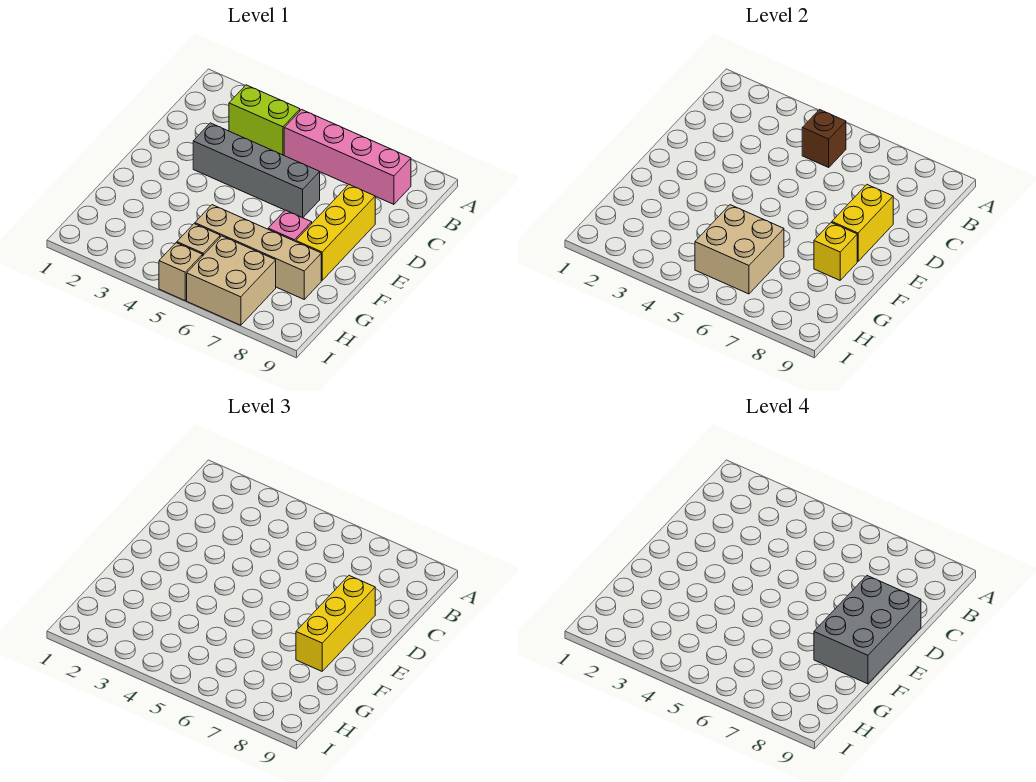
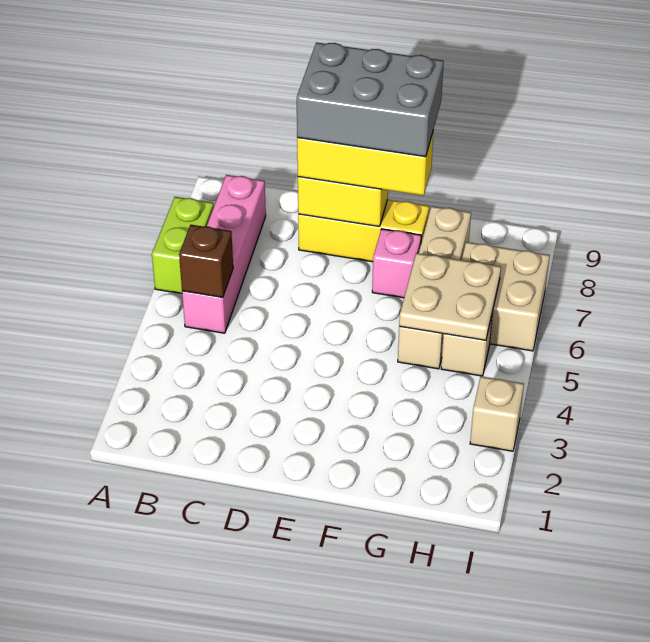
lime brick B3:B4 level 1 -> lime brick A6:A7 level 1
grey brick D3:D6 level 1 -> none
yellow brick F8 level 2 -> none
tan brick G5:H6 level 2 -> tan plate G5:H6 level 2
tan brick I5 level 1 -> tan brick I3 level 1

